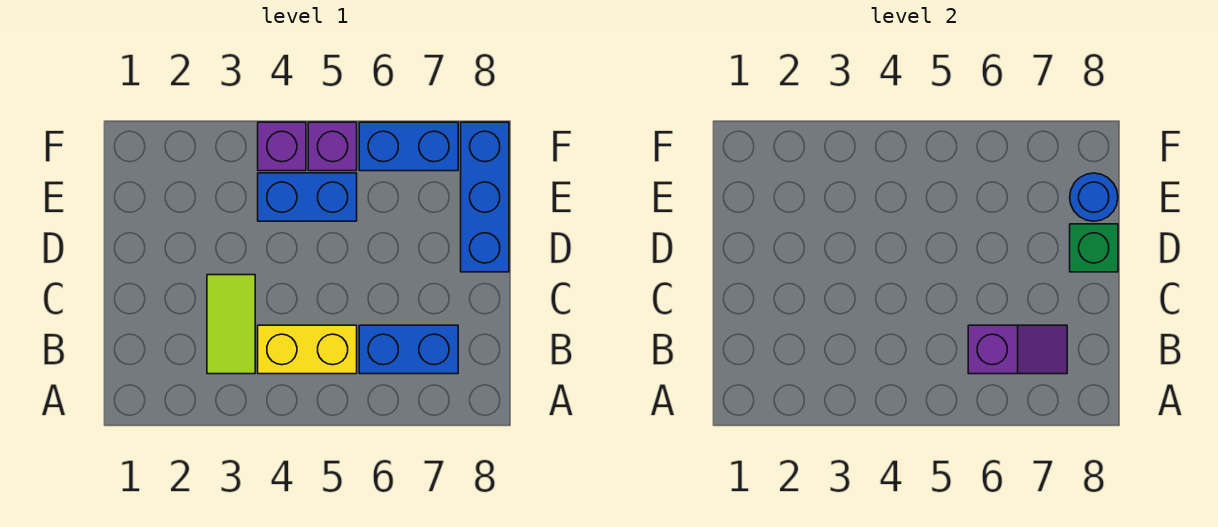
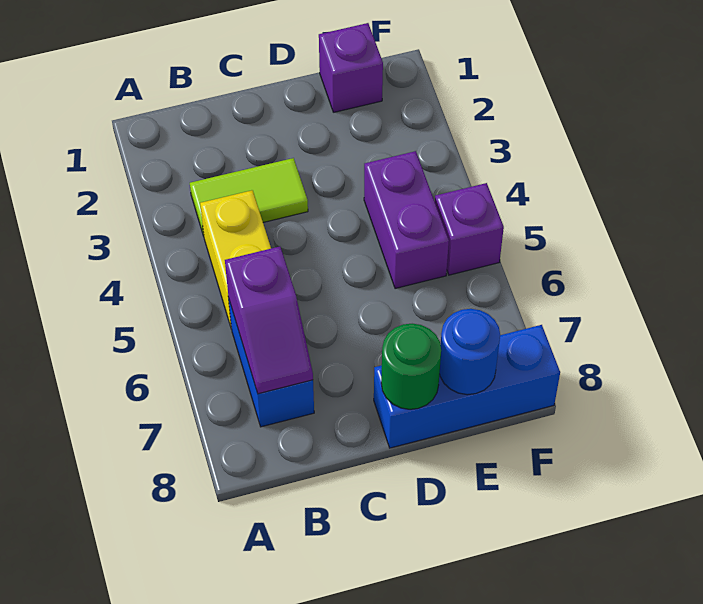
green brick D8 level 2 -> green round brick D8 level 2
blue brick E4:E5 level 1 -> purple brick E4:E5 level 1
purple brick F4 level 1 -> purple brick E1 level 1
blue brick F6:F7 level 1 -> none

